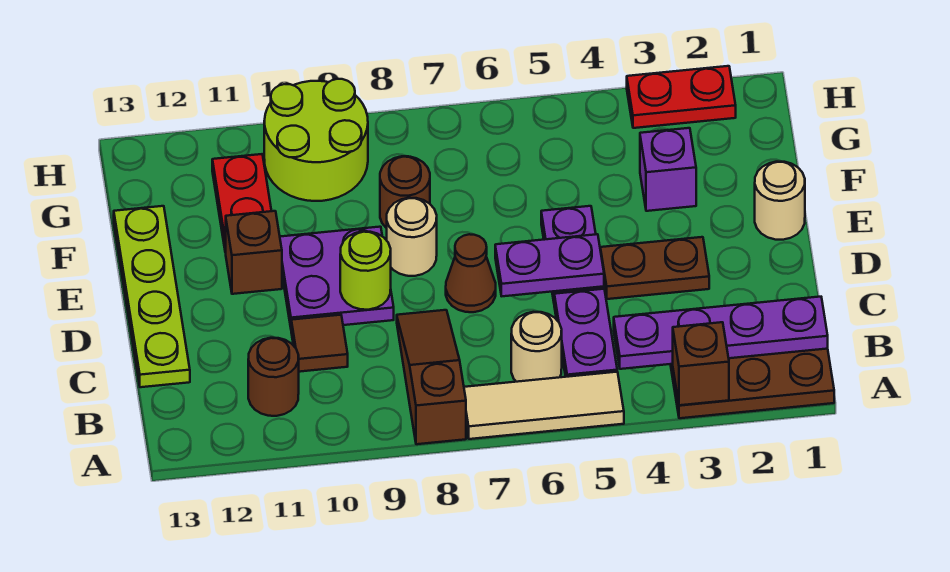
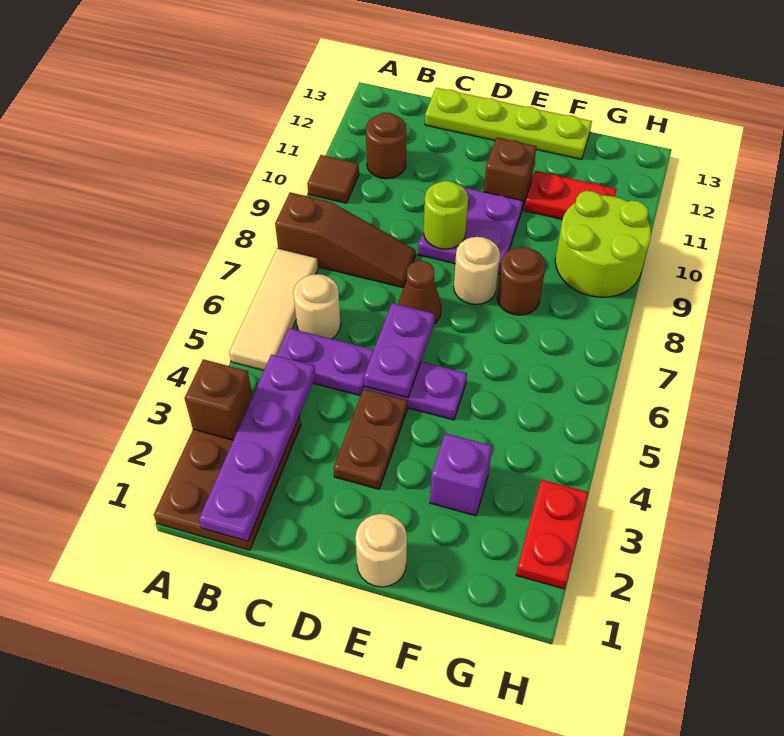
brown tile C10 level 1 -> brown tile A10 level 1

